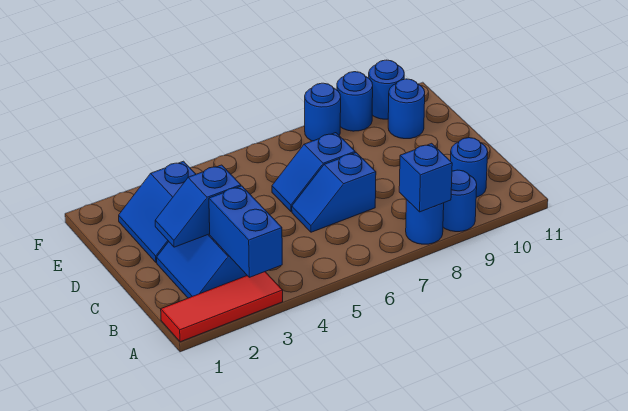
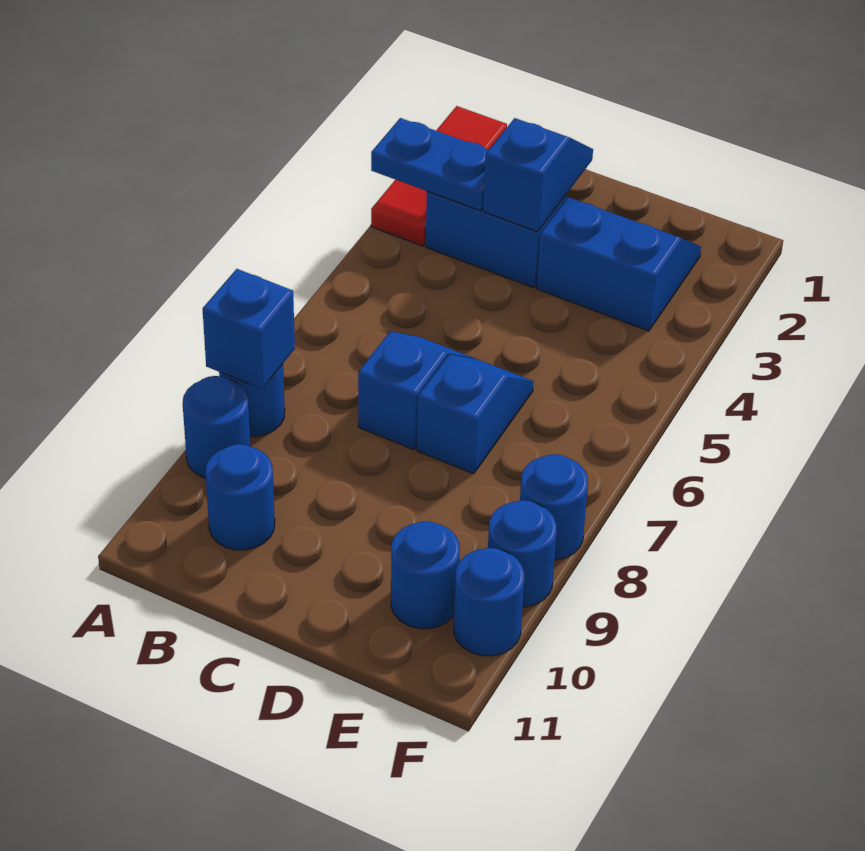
blue brick A3:B3 level 2 -> blue plate A3:B3 level 2

